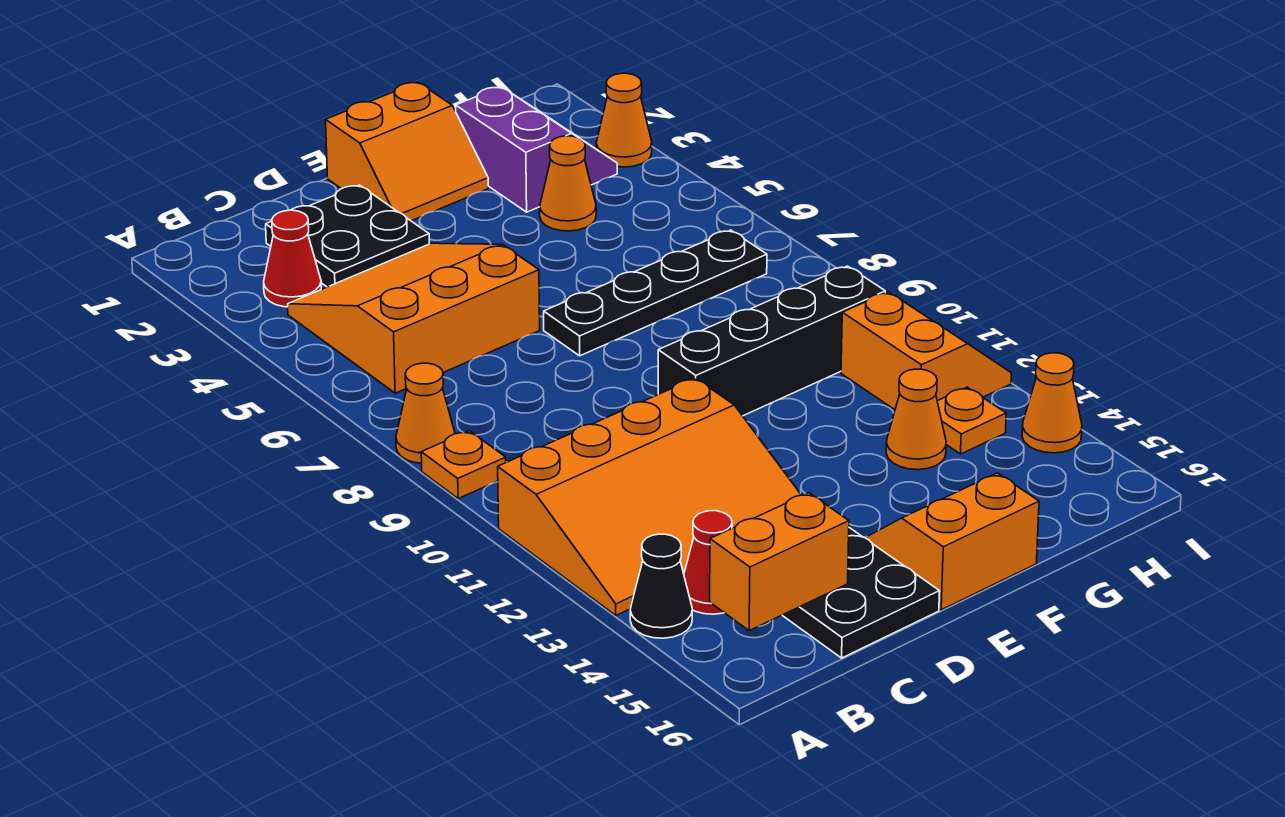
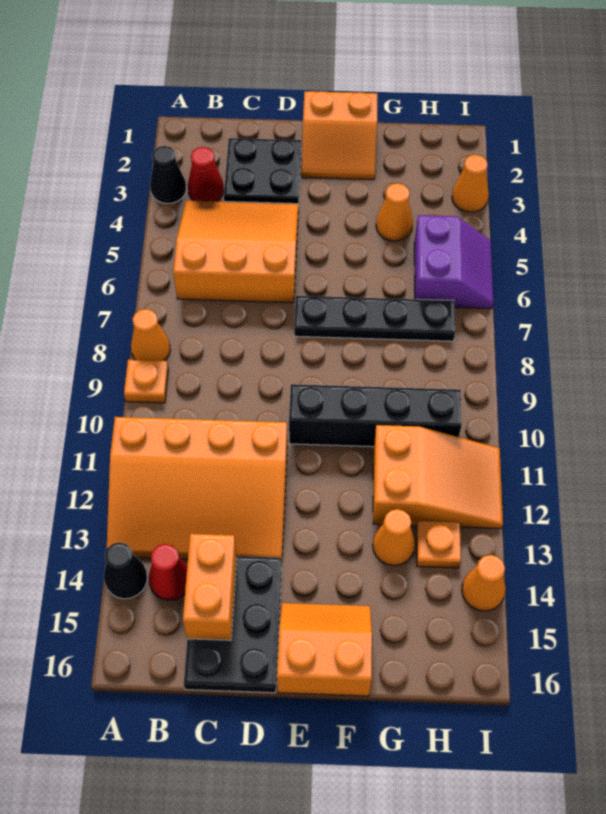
none -> black cone A3 level 1
orange brick B15:C15 level 2 -> orange brick C14:C15 level 2
purple slope G2:H3 level 1 top G -> purple slope H5:I6 level 1 top H
orange slope H11:I12 level 1 top H -> orange slope G11:I12 level 1 top G

